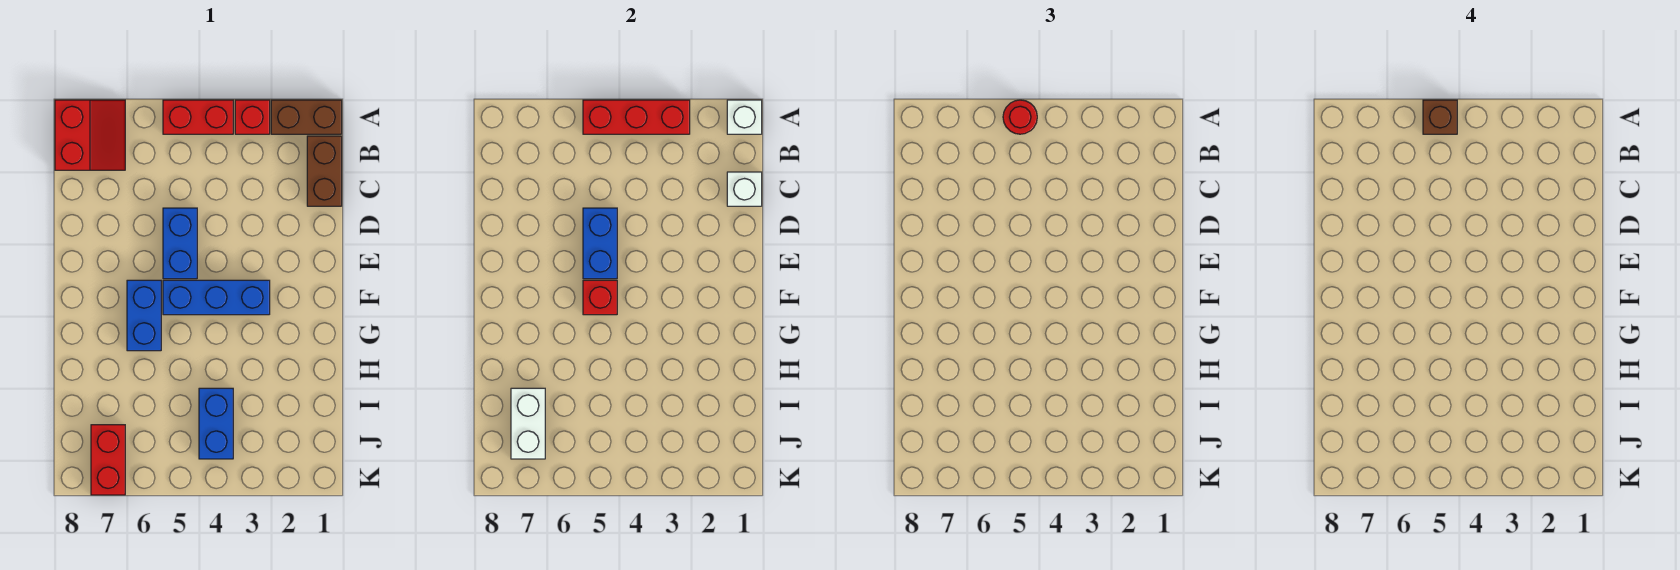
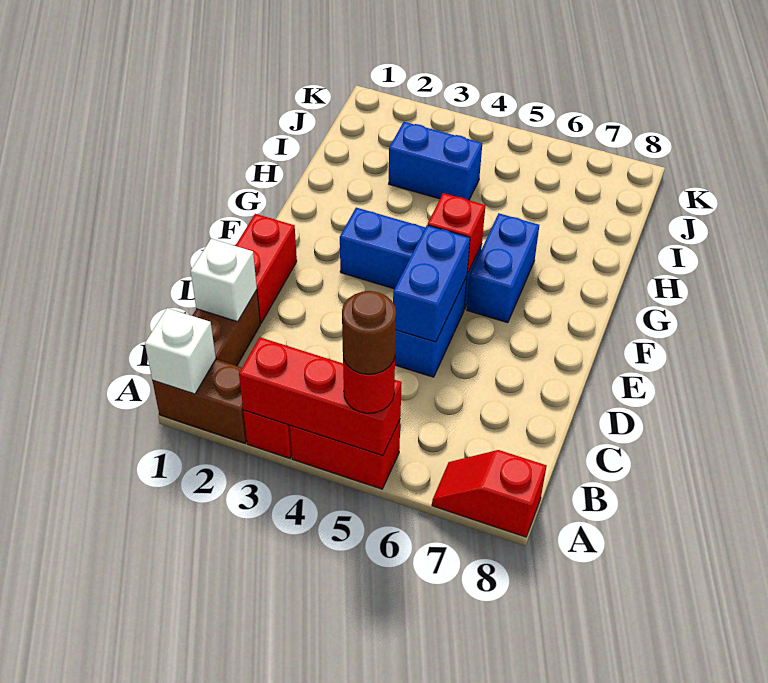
brown brick A5 level 4 -> brown round brick A5 level 4
red slope A7:B8 level 1 top 8 -> red slope A7:A8 level 1 top 8
blue brick I4:J4 level 1 -> blue brick I3:I4 level 1
white brick I7:J7 level 2 -> none
red brick J7:K7 level 1 -> red brick D1:E1 level 1

